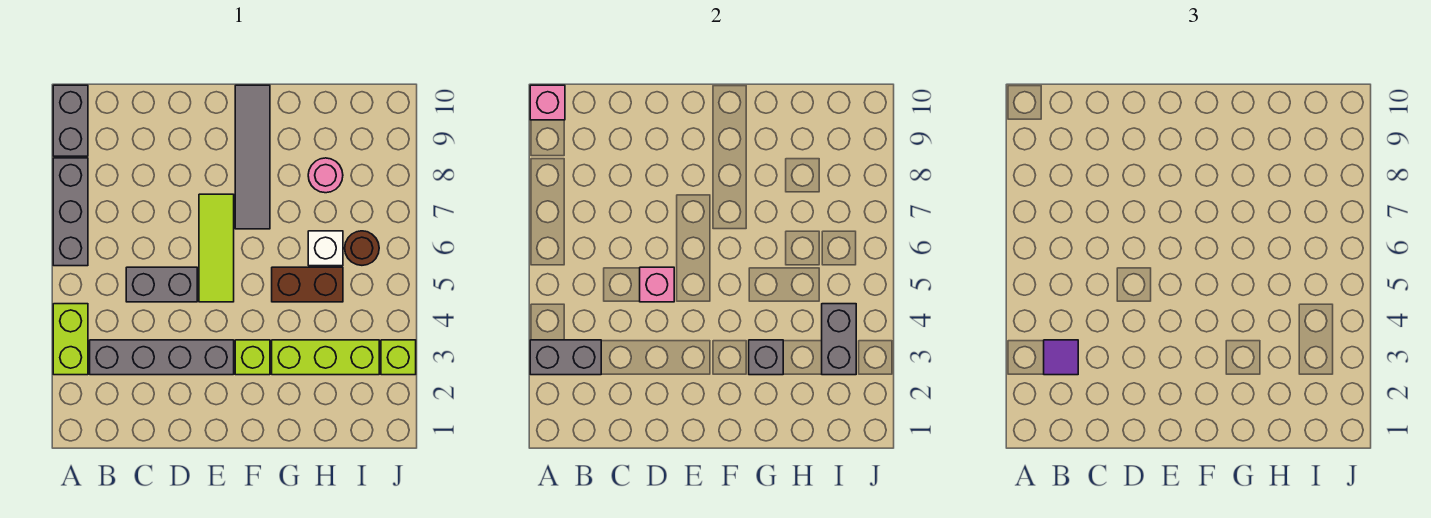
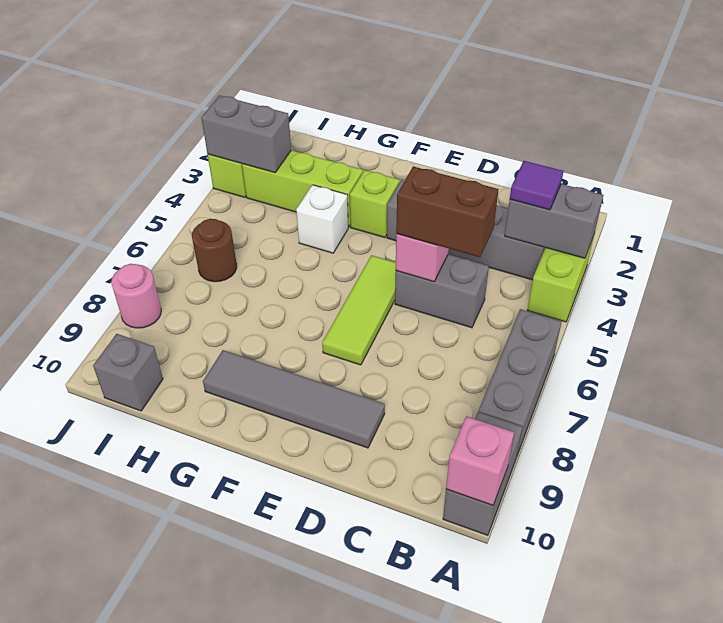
grey tile F7:F10 level 1 -> grey tile D9:G9 level 1
grey brick G3 level 2 -> grey brick I10 level 1
brown brick G5:H5 level 1 -> brown brick C5:D5 level 3
white brick H6 level 1 -> white brick G4 level 1
pink round brick H8 level 1 -> pink round brick J8 level 1
grey brick I3:I4 level 2 -> grey brick I3:J3 level 2

